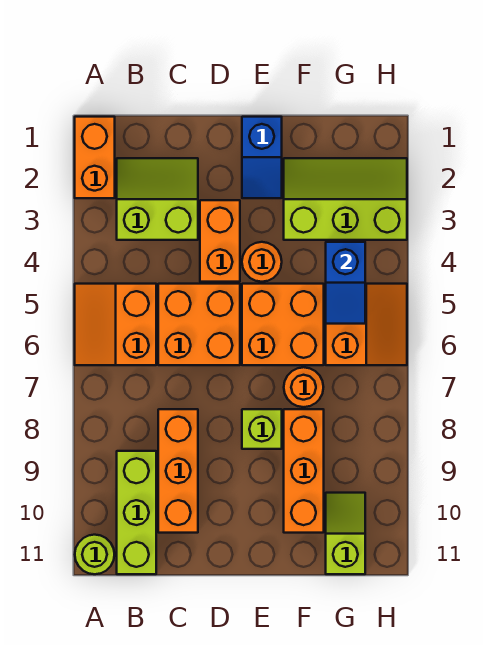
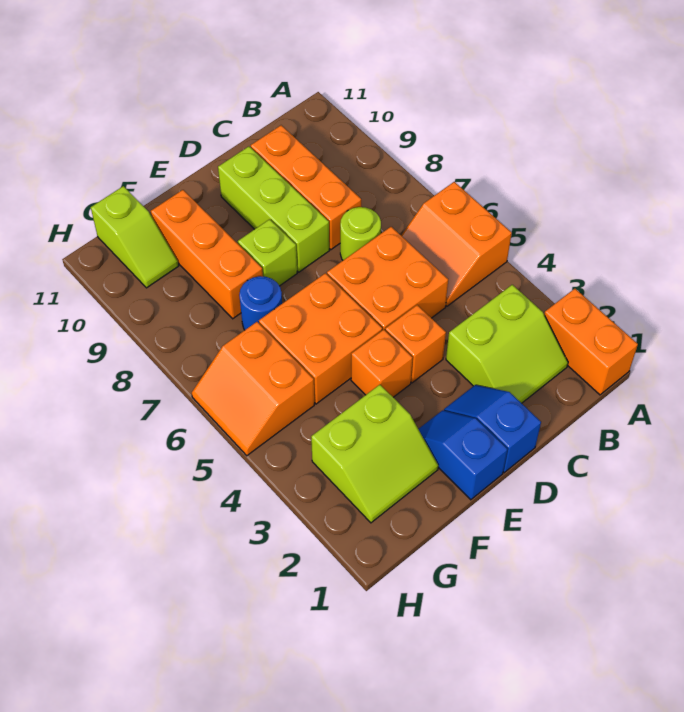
orange slope A5:B6 level 1 top B -> orange slope A5:B6 level 1 top A
lime round brick A11 level 1 -> lime round brick C7 level 1
lime brick B9:B11 level 1 -> lime brick D8:D10 level 1
orange brick D3:D4 level 1 -> orange brick D4 level 1
orange round brick E4 level 1 -> orange brick E4 level 1
lime slope F2:H3 level 1 top 3 -> lime slope F2:G3 level 1 top 3
orange round brick F7 level 1 -> blue round brick F7 level 1
blue slope G4:G5 level 2 top 4 -> blue slope D1:D2 level 1 top 1

